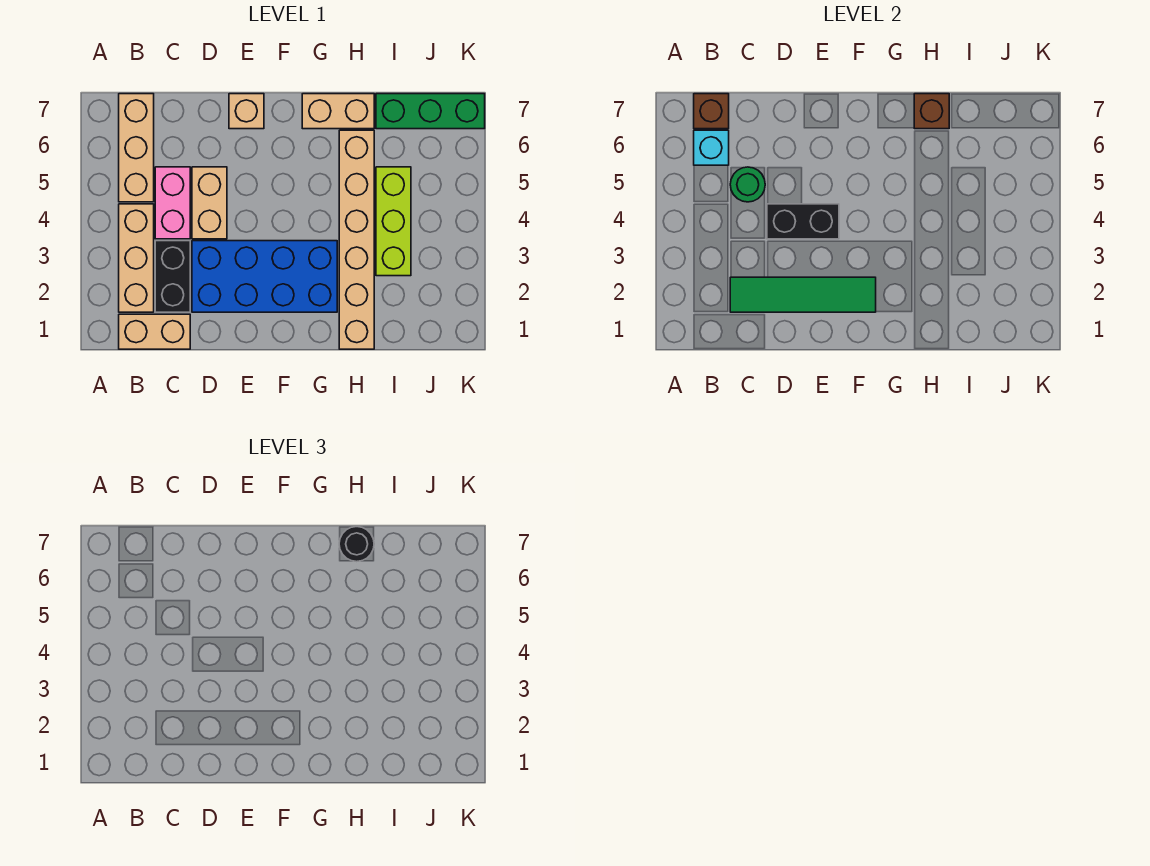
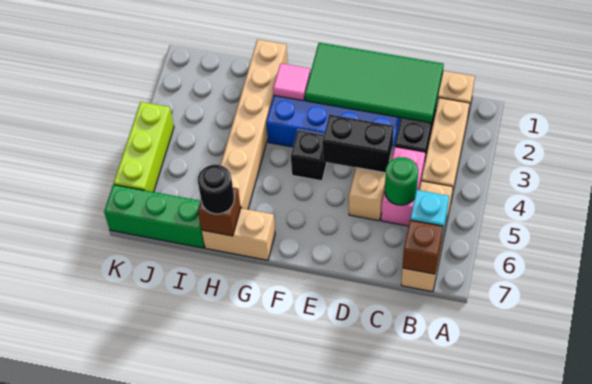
green tile C2:F2 level 2 -> green tile C1:F2 level 2
tan brick E7 level 1 -> none
none -> black brick F4 level 1
none -> pink tile G2 level 2
lime brick I3:I5 level 1 -> lime brick K4:K6 level 1

